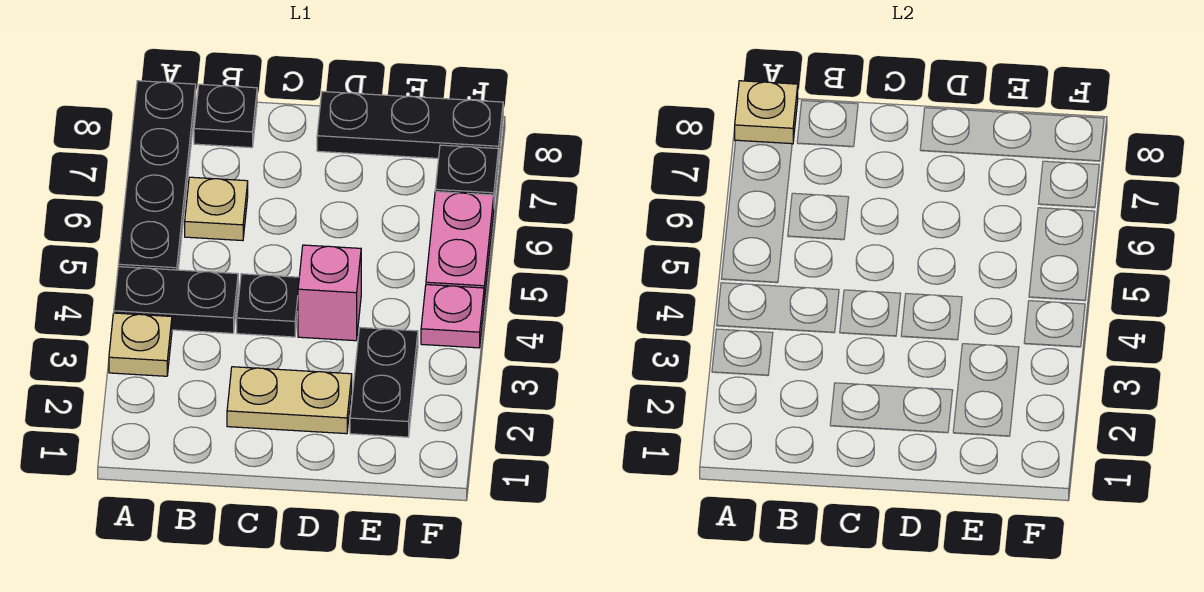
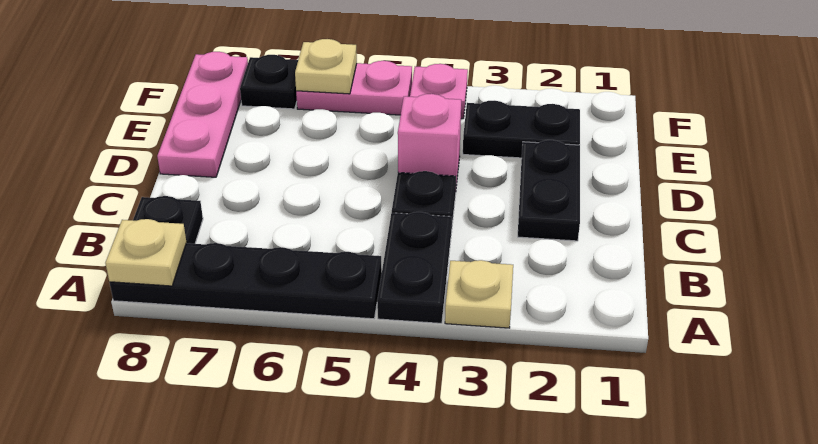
tan plate B6 level 1 -> tan plate F6 level 2
tan plate C2:D2 level 1 -> black plate C2:D2 level 1
black plate D8:F8 level 1 -> pink plate D8:F8 level 1

